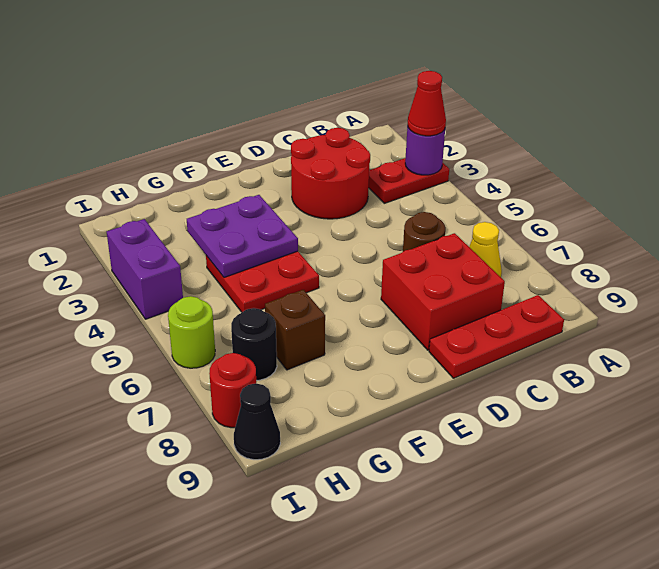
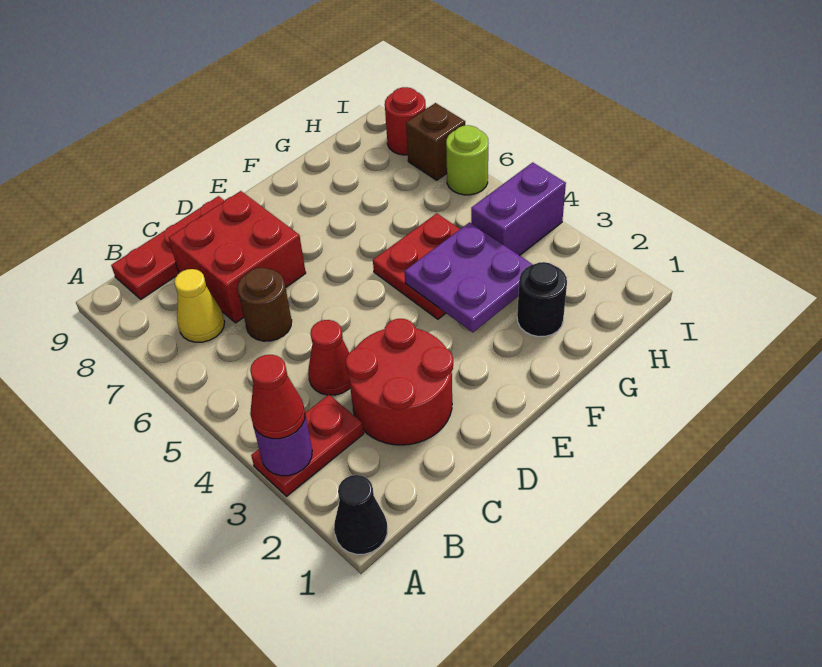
none -> red cone C4 level 1
brown brick G7 level 1 -> brown brick I7 level 1
black round brick H7 level 1 -> black round brick G2 level 1
purple brick I3:I4 level 1 -> purple brick H4:I4 level 1
black cone I9 level 1 -> black cone A1 level 1

